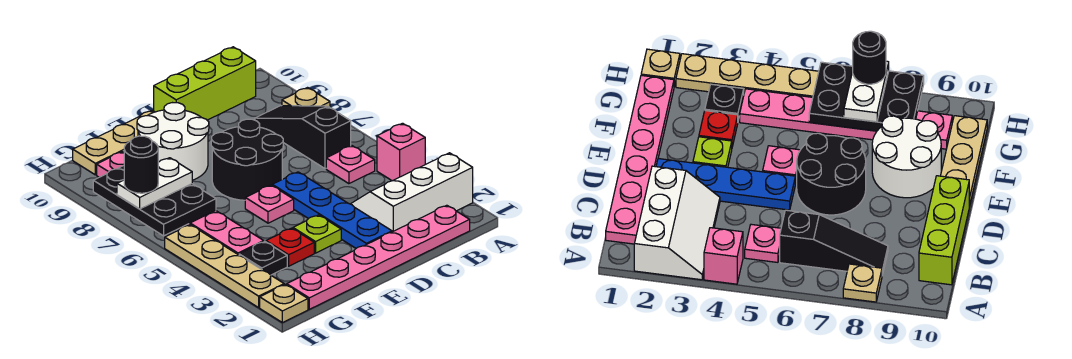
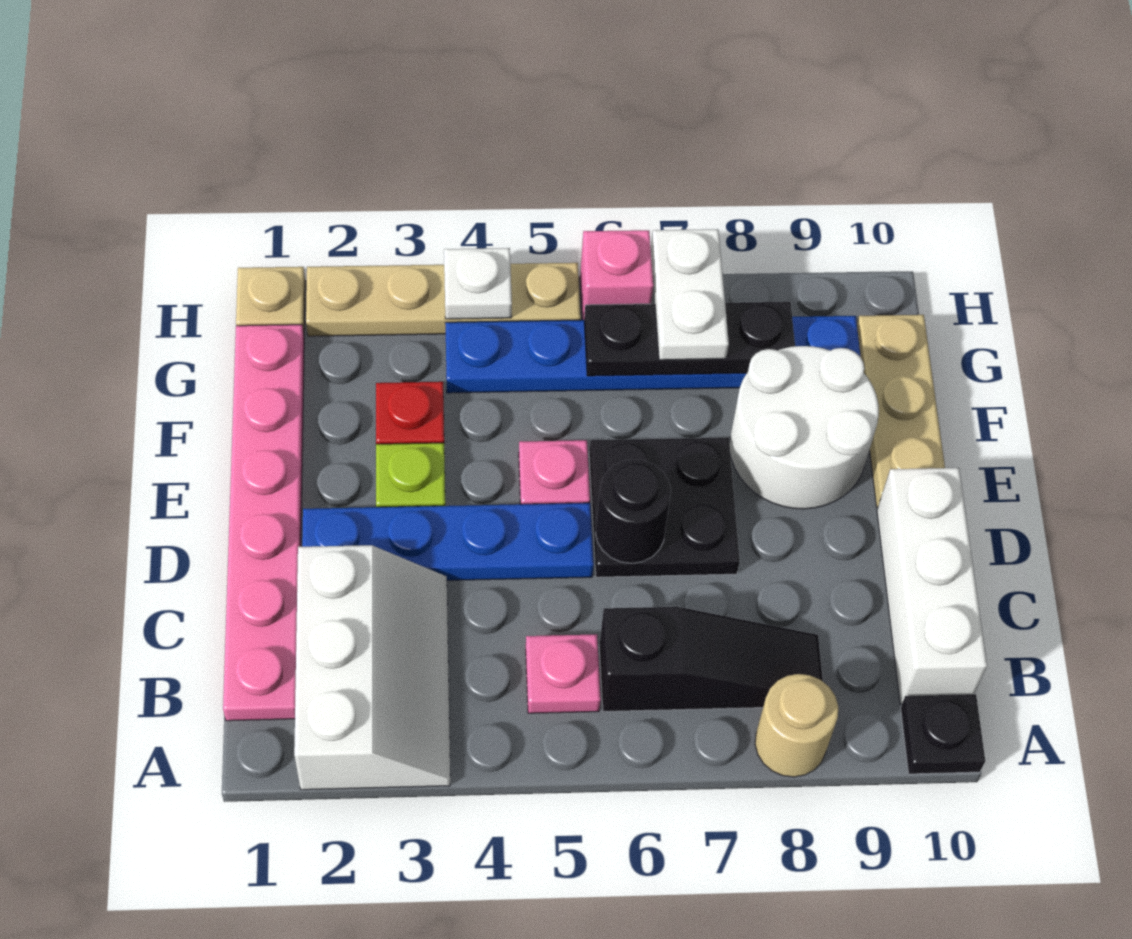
pink brick A4 level 1 -> pink brick H6 level 1
tan plate A8 level 1 -> tan round brick A8 level 1
lime brick B10:D10 level 1 -> white brick B10:D10 level 1
black round brick D6:E7 level 1 -> black plate D6:E7 level 1
black plate G3 level 1 -> black plate A10 level 1
pink plate G4:G9 level 1 -> blue plate G4:G9 level 1
black plate G6:H8 level 2 -> black plate G6:G8 level 2
none -> white plate H4 level 2
black round brick H7 level 4 -> black round brick D6 level 2

